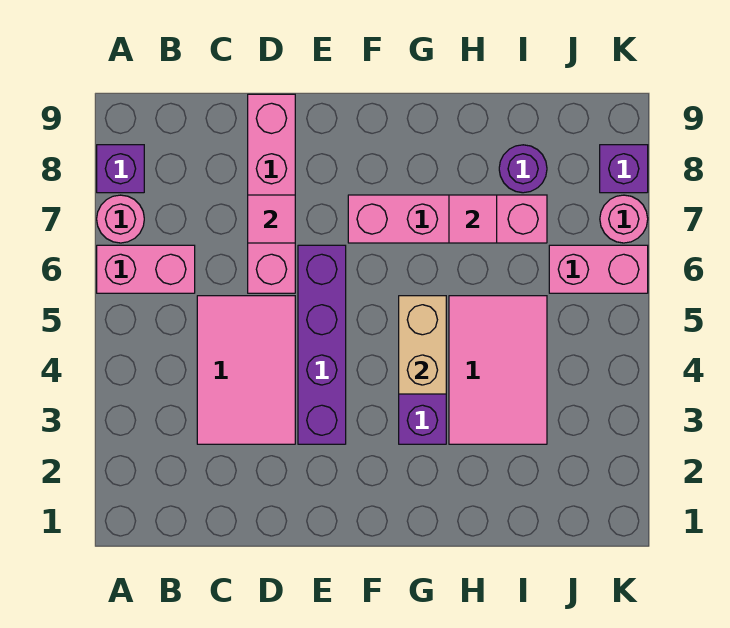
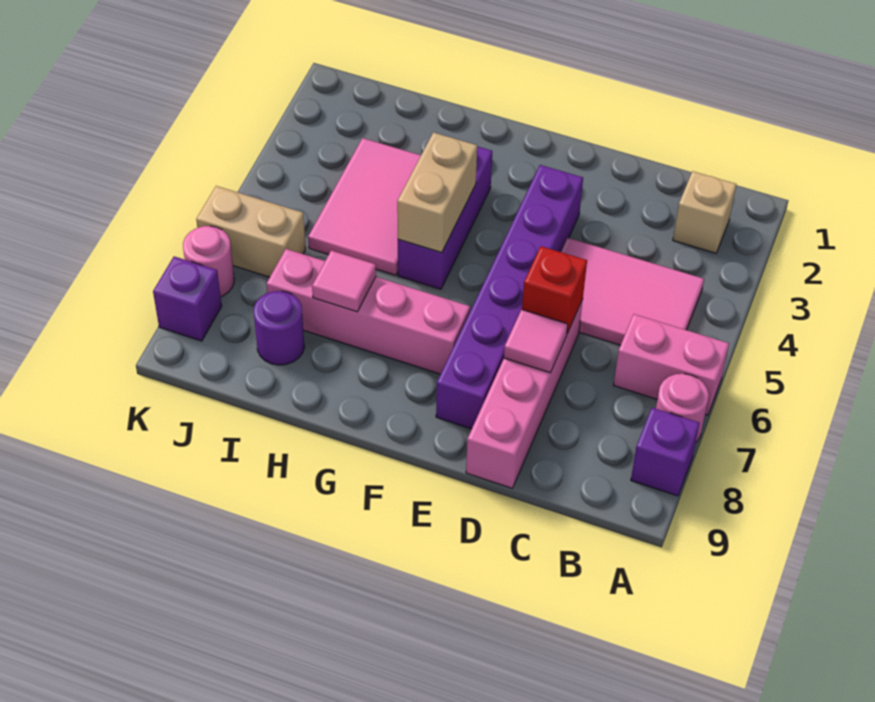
none -> tan brick B2 level 1
pink tile C3:D5 level 1 -> pink tile B4:D5 level 1
none -> red brick D6 level 2
purple brick E3:E6 level 1 -> purple brick E3:E8 level 1
pink brick J6:K6 level 1 -> tan brick J6:K6 level 1

